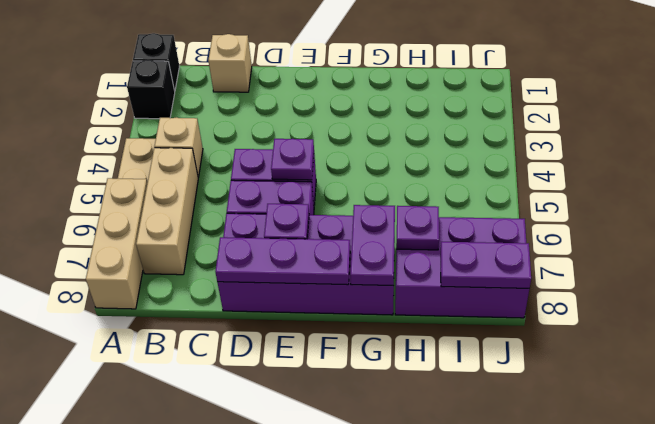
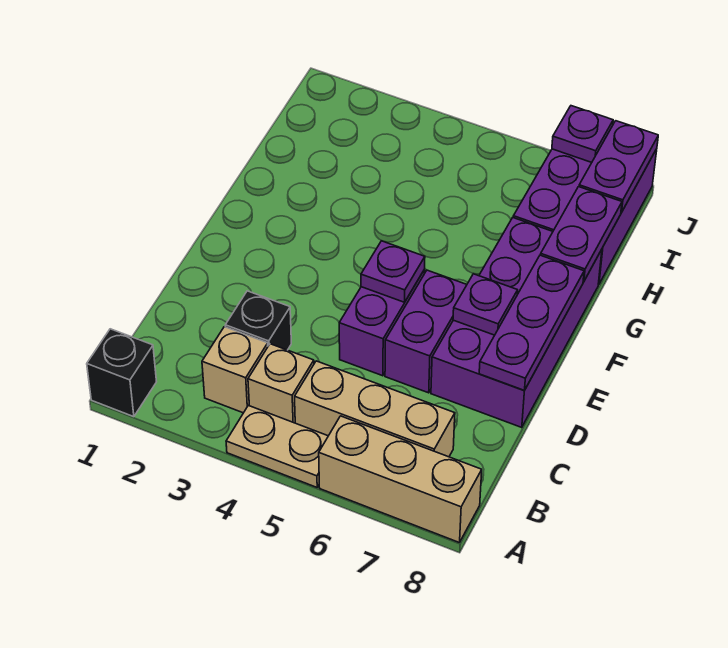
black brick A2 level 1 -> black brick C3 level 1
tan brick C1 level 1 -> tan brick B3 level 1
purple plate G7:G8 level 2 -> purple plate G8:H8 level 2
purple plate H7 level 2 -> purple plate J7 level 2

